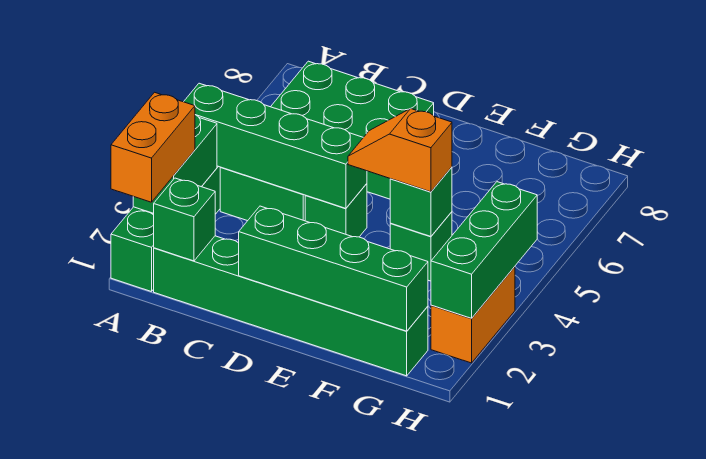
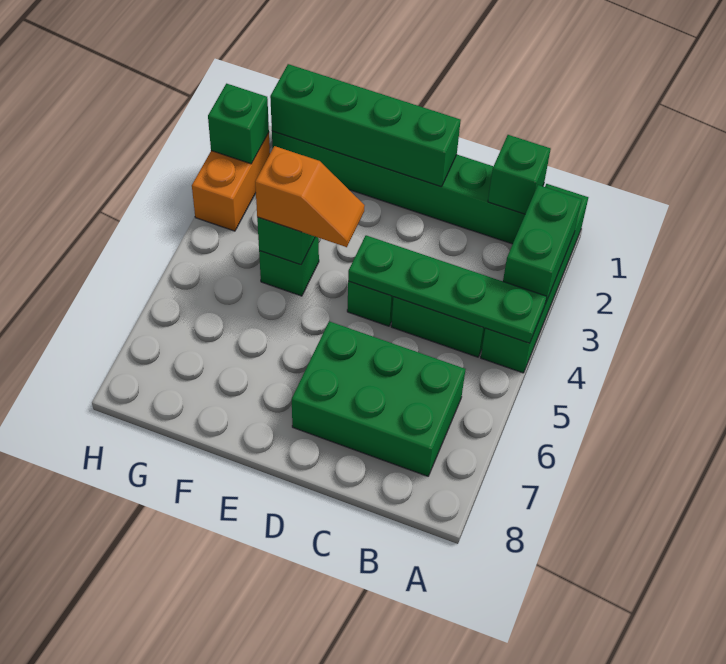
orange brick A1:A2 level 3 -> none
green brick A4:D4 level 2 -> green plate A4:D4 level 2
green brick H2:H4 level 2 -> green brick H2 level 2

